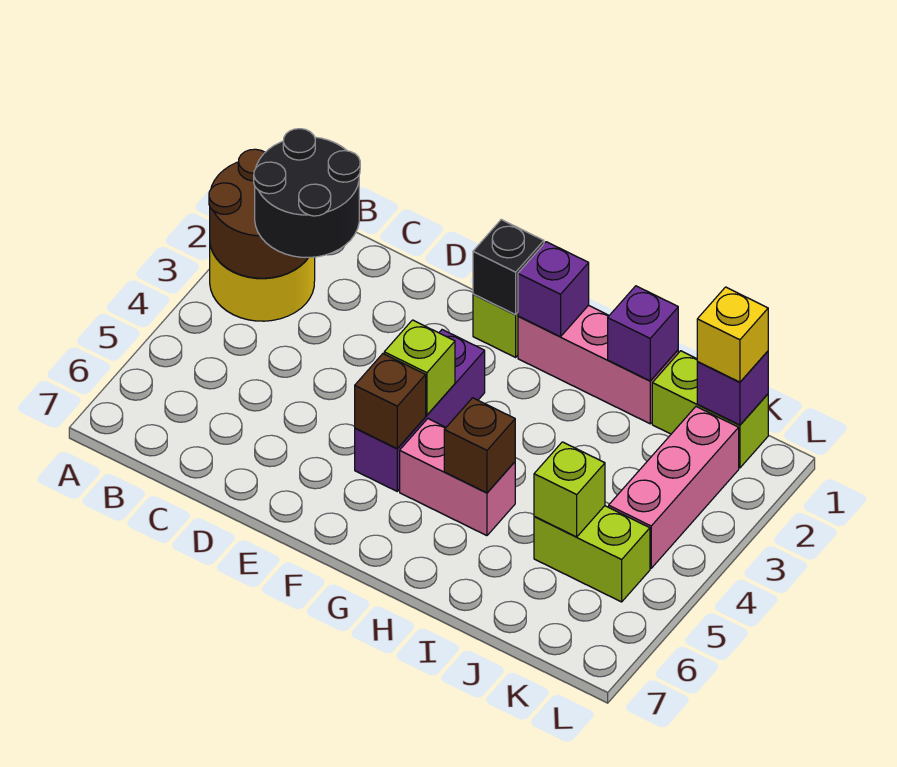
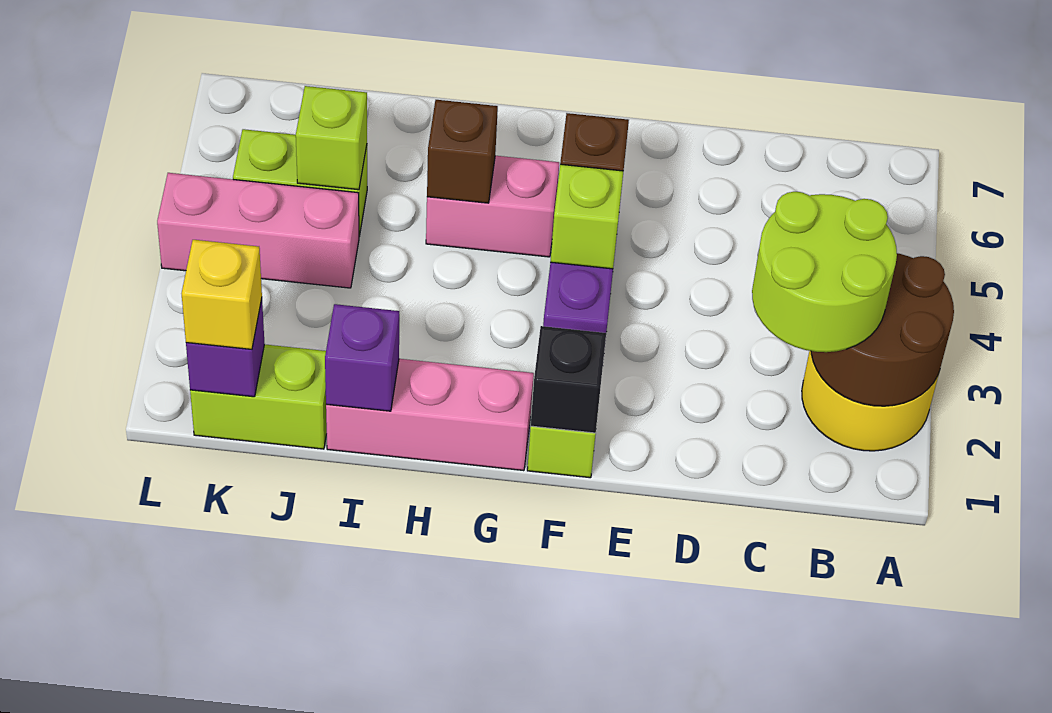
black round brick B2:C3 level 3 -> lime round brick B2:C3 level 3
purple brick G1 level 2 -> none
pink brick K2:K4 level 1 -> pink brick J4:L4 level 1

